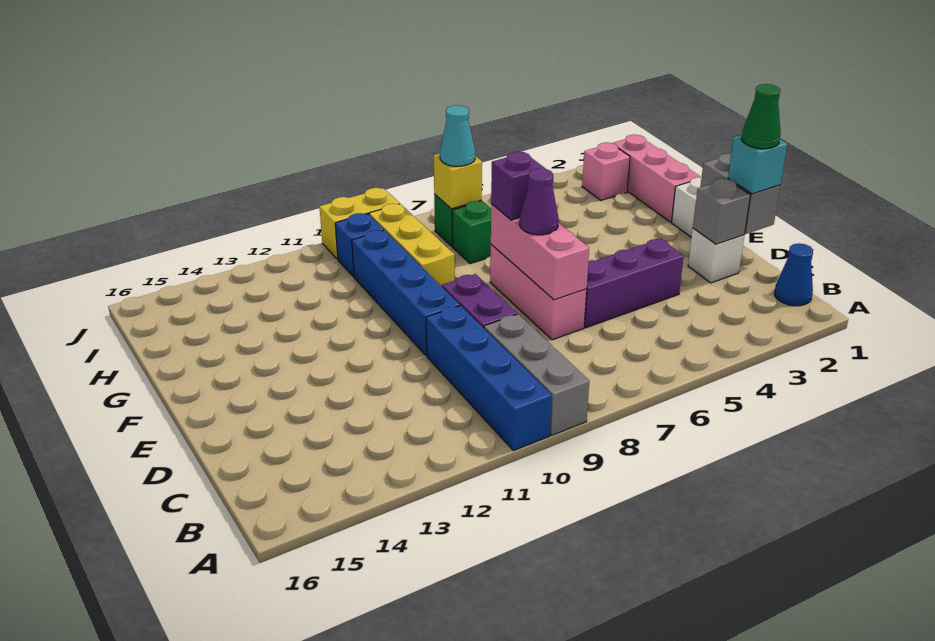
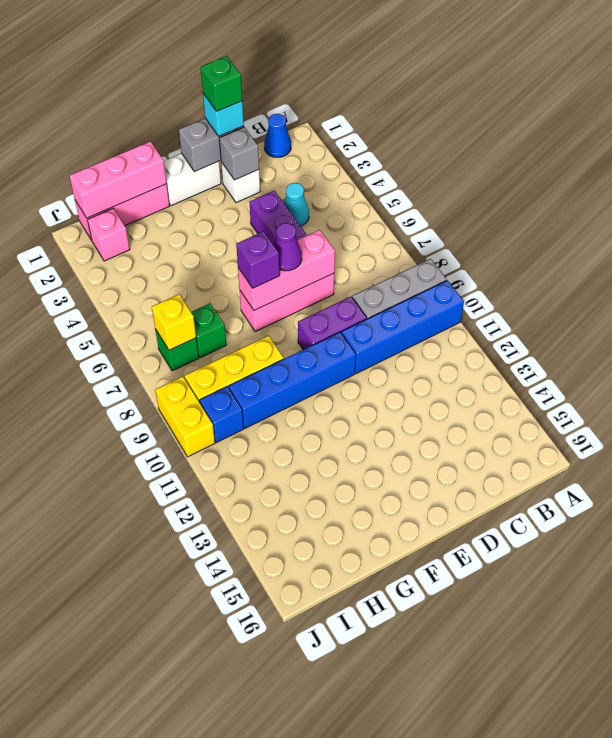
green cone D1 level 4 -> green brick D1 level 4
none -> pink brick G1:I1 level 2
cyan cone I7 level 3 -> cyan cone C4 level 1

